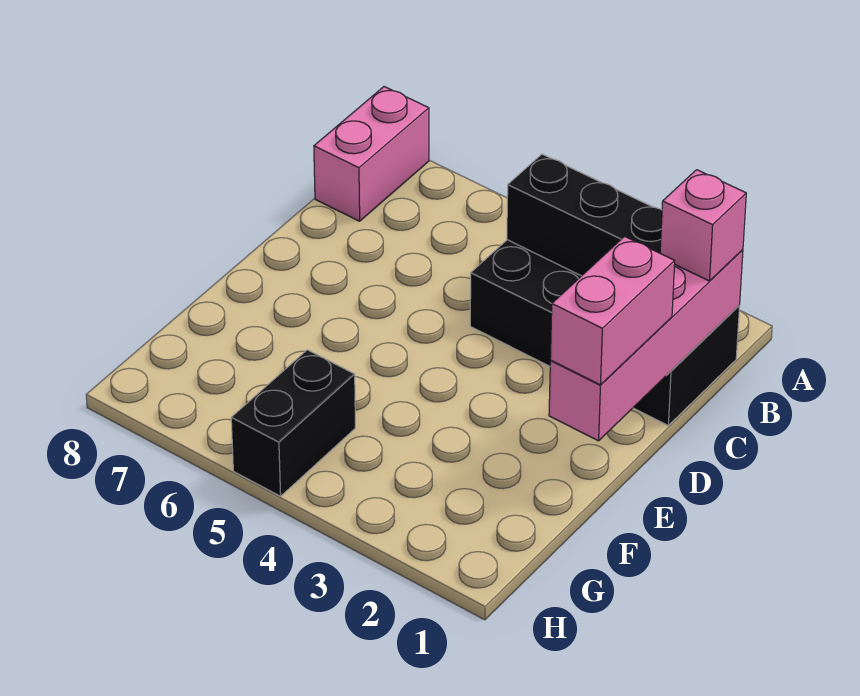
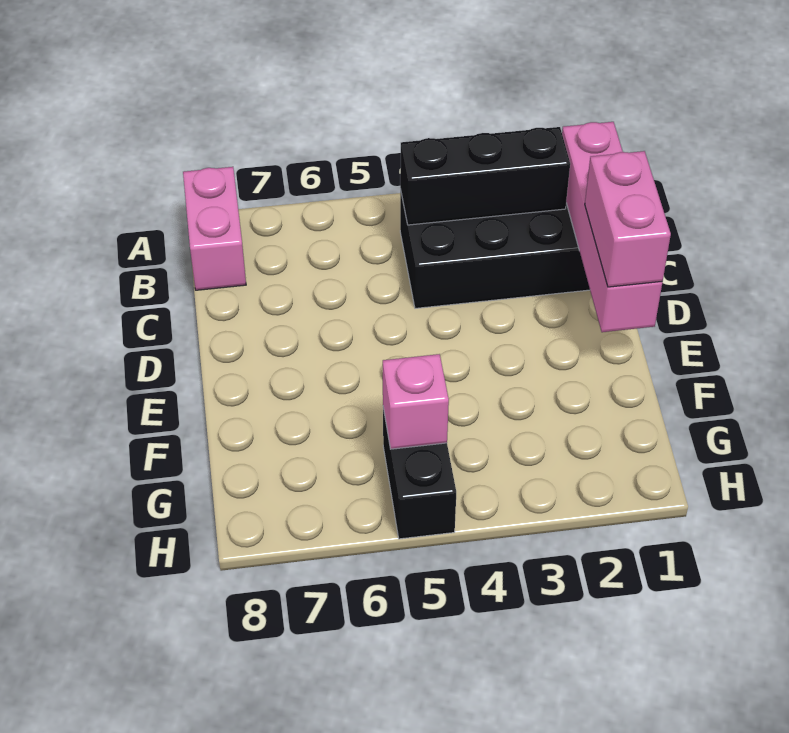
pink brick B1 level 3 -> pink brick G5 level 2

